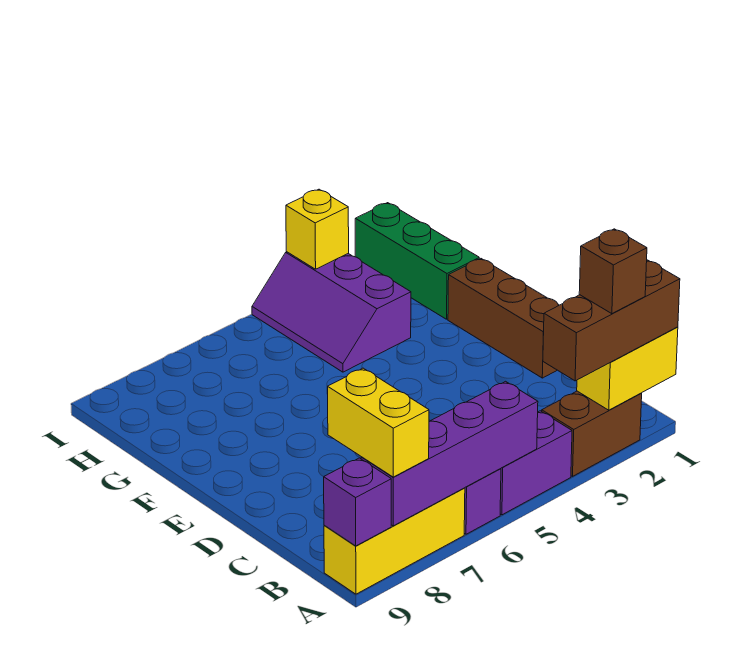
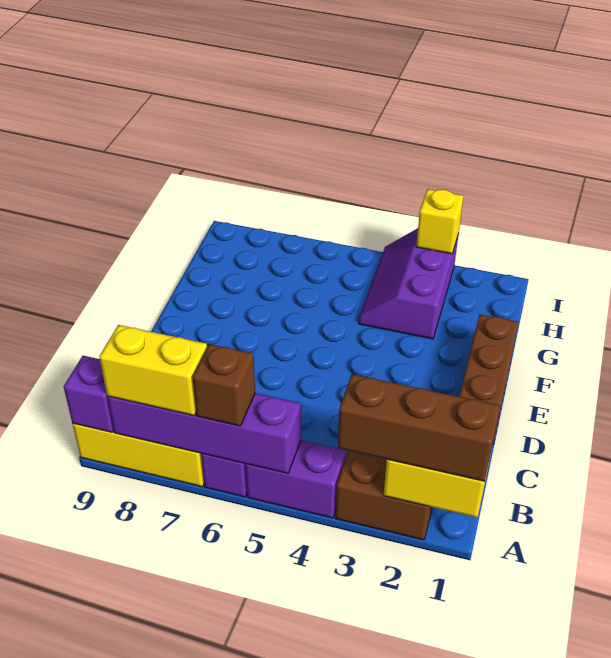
brown brick A2 level 4 -> brown brick A6 level 3
yellow brick A8:B8 level 3 -> yellow brick A7:A8 level 3
green brick G1:I1 level 1 -> none

